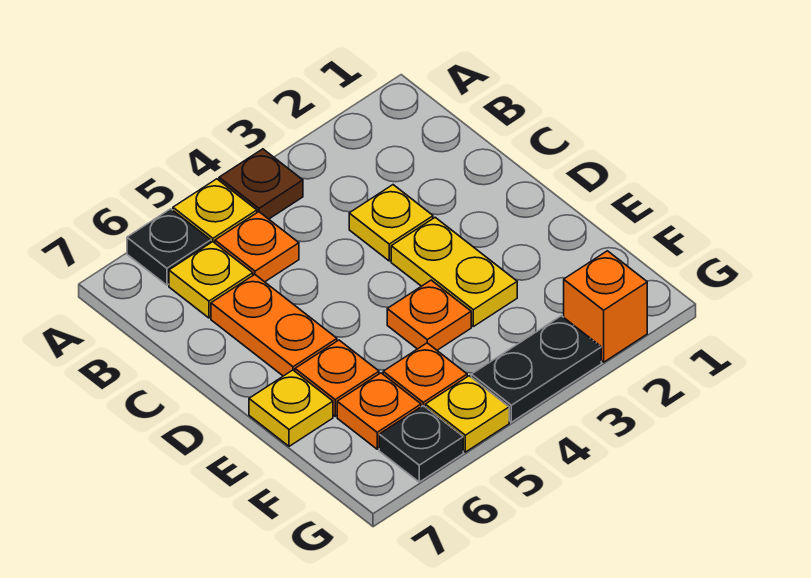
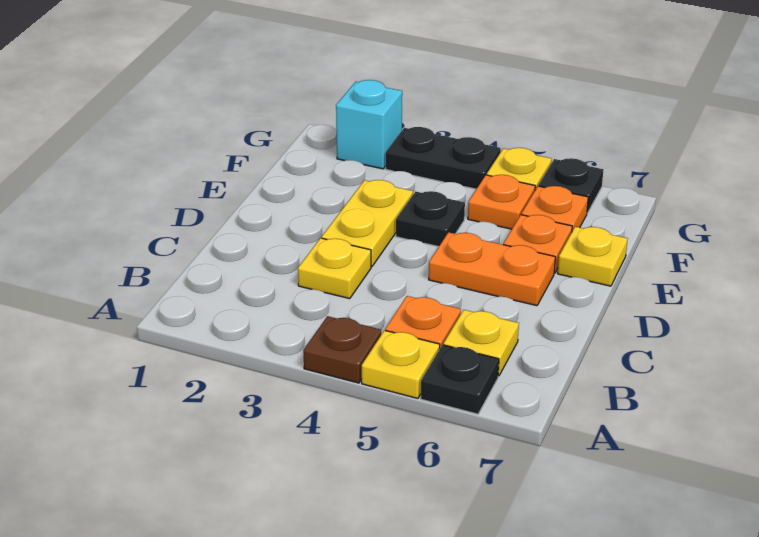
orange plate C6:D6 level 1 -> orange plate D5:D6 level 1
orange plate E4 level 1 -> black plate E4 level 1
orange brick G2 level 1 -> cyan brick G2 level 1

